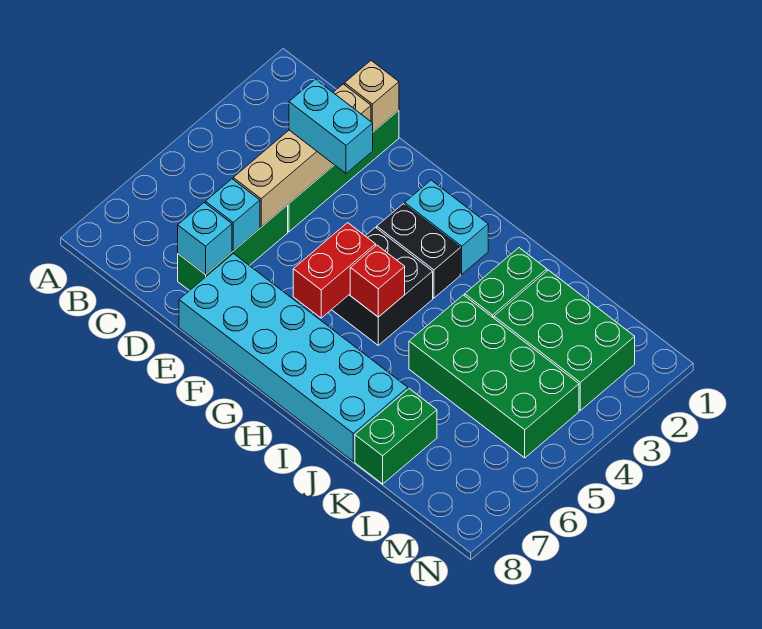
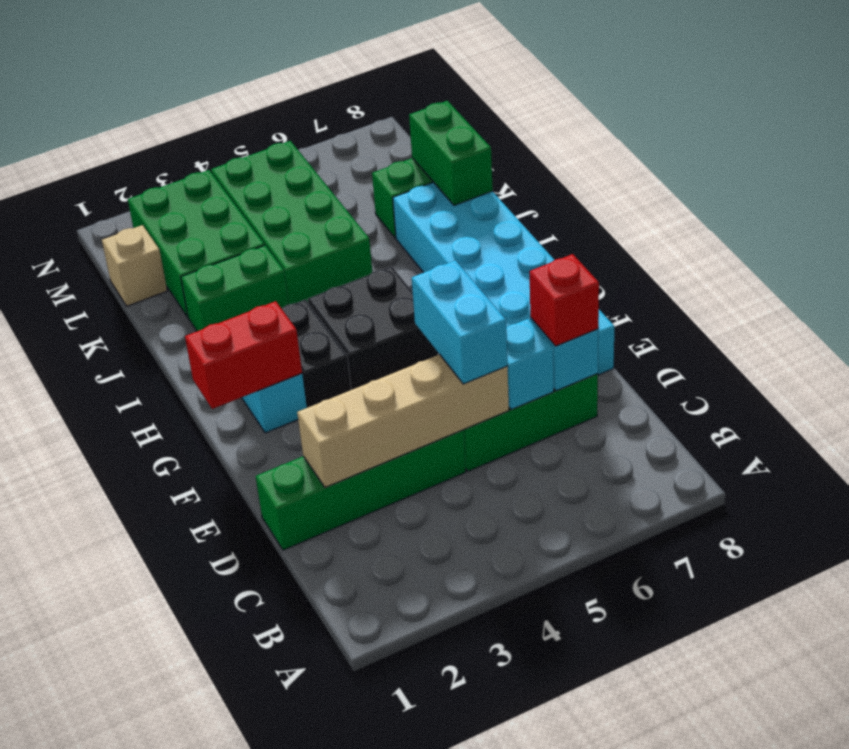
tan brick D1 level 2 -> tan brick L1 level 1
cyan brick D3:E3 level 3 -> cyan brick D5:E5 level 3
red brick G5:G6 level 2 -> red brick G1:G2 level 2
red brick H5 level 2 -> red brick D7 level 3
none -> green brick J8:K8 level 2

